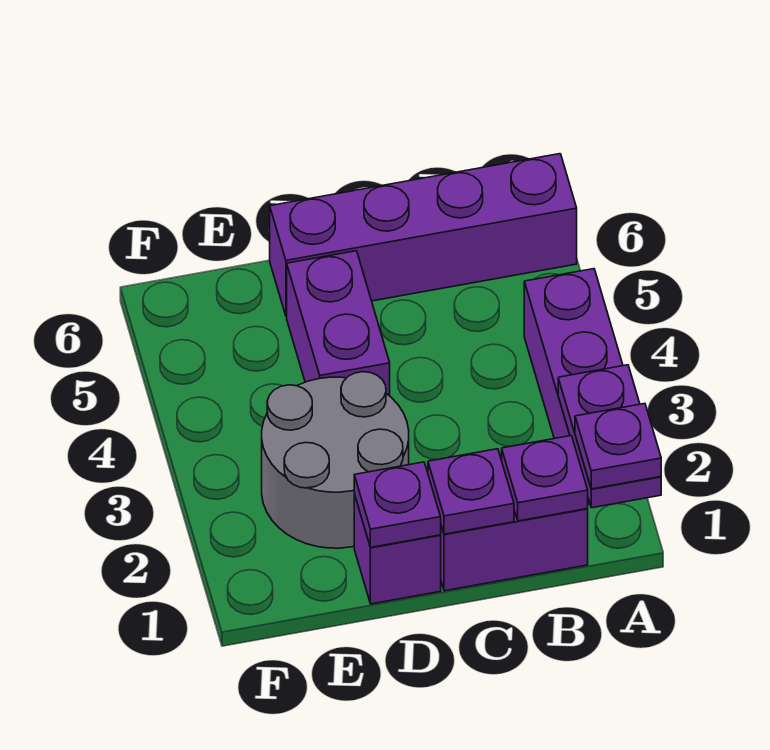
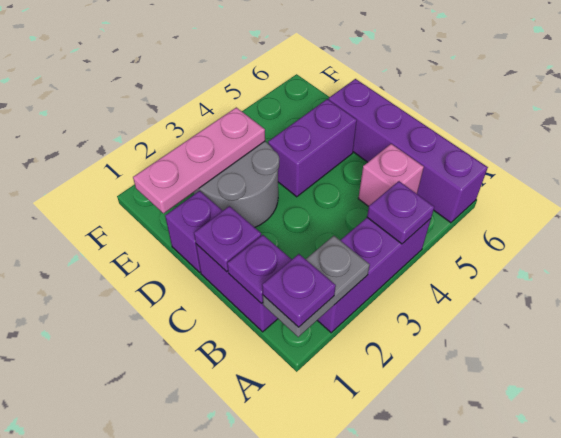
purple plate A1:A2 level 2 -> grey plate A1:A2 level 2
none -> pink brick B5 level 1
purple plate D1 level 2 -> purple plate A4 level 2
none -> pink plate E1:E3 level 2

